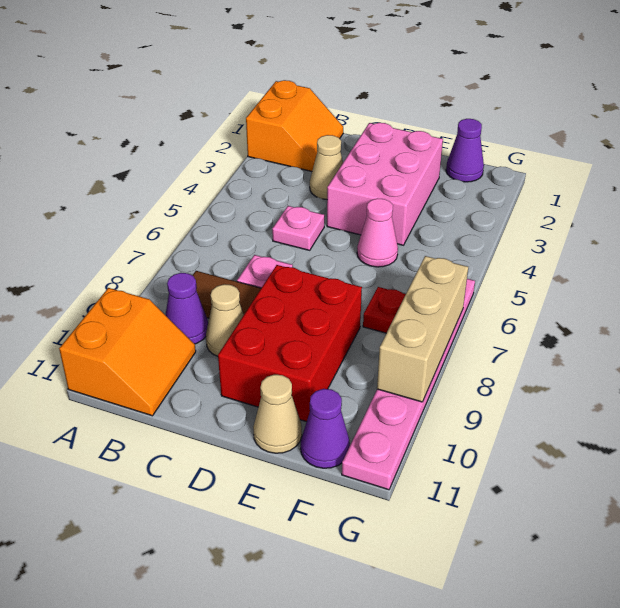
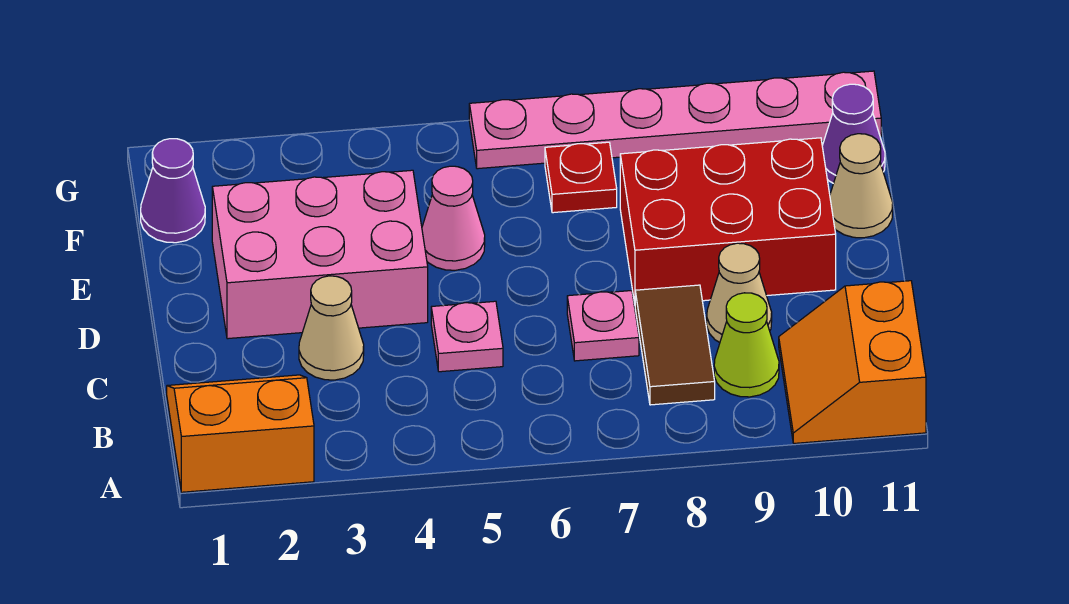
orange slope A10:B11 level 1 top A -> orange slope A10:B11 level 1 top 11
purple cone B9 level 1 -> lime cone B9 level 1
tan brick G7:G9 level 2 -> none

